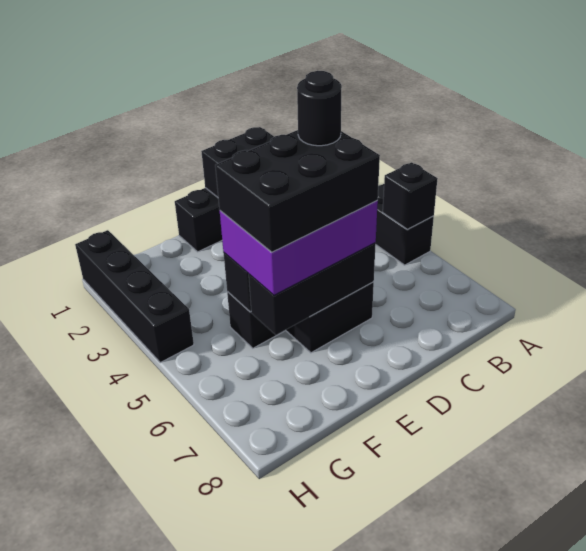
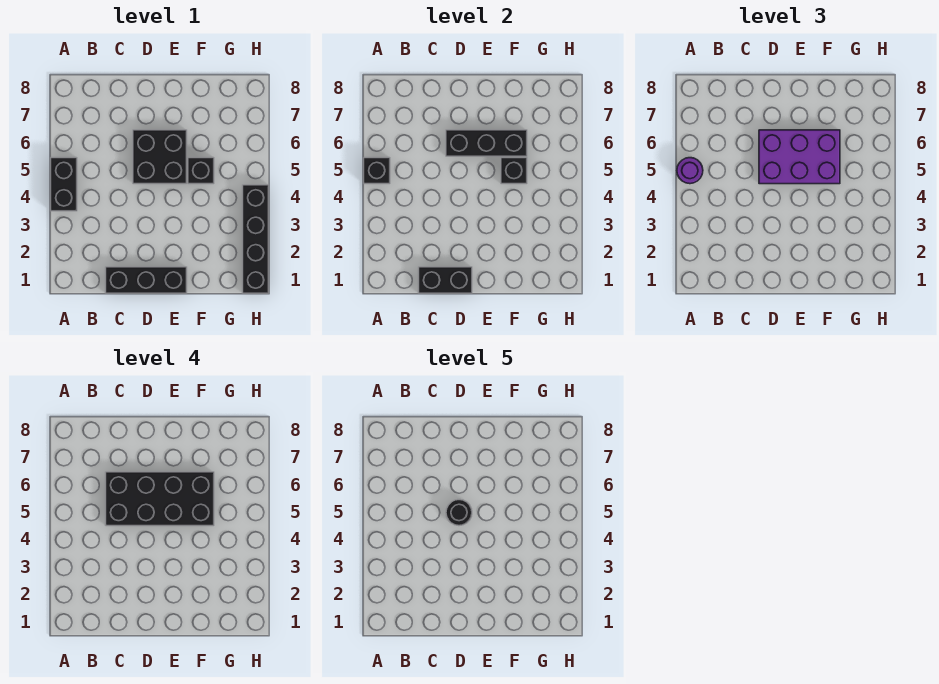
none -> purple round brick A5 level 3
black brick D5:F6 level 4 -> black brick C5:F6 level 4

